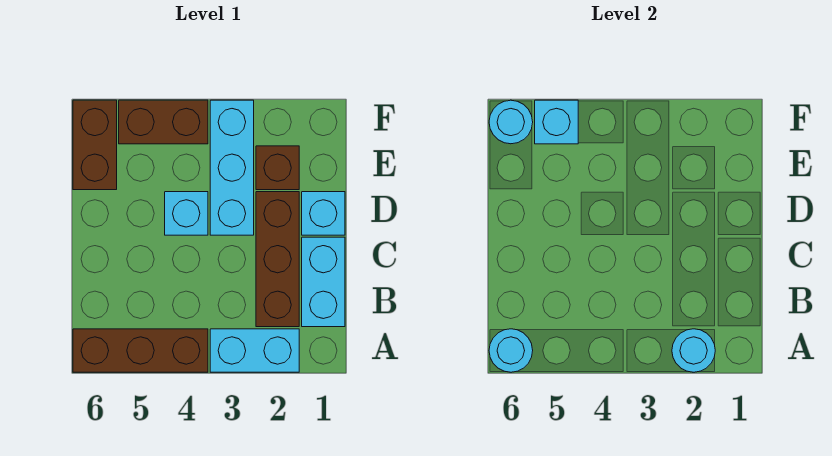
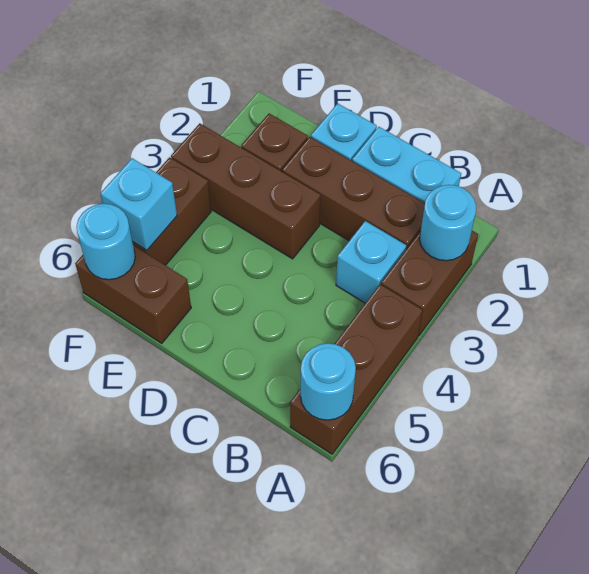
cyan brick A2:A3 level 1 -> brown brick A2:A3 level 1
cyan brick D3:F3 level 1 -> brown brick D3:F3 level 1
cyan brick D4 level 1 -> cyan brick B3 level 1

